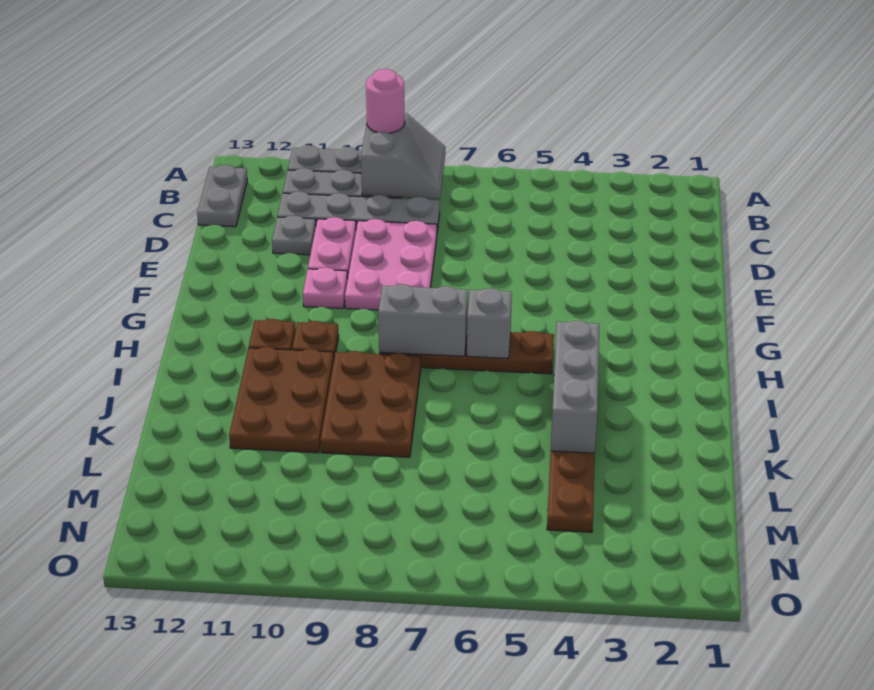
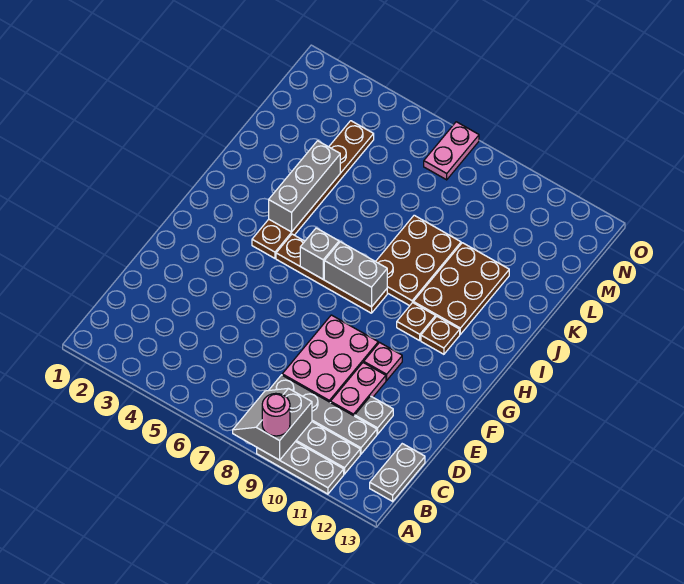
none -> pink plate N7:O7 level 1

